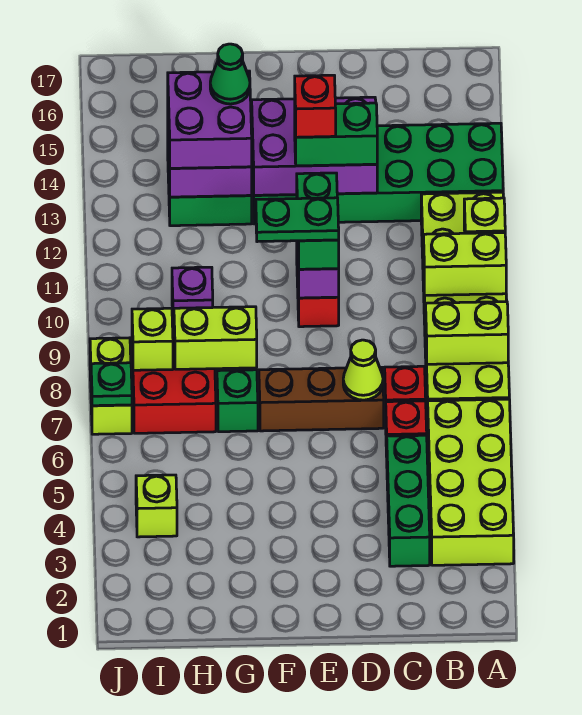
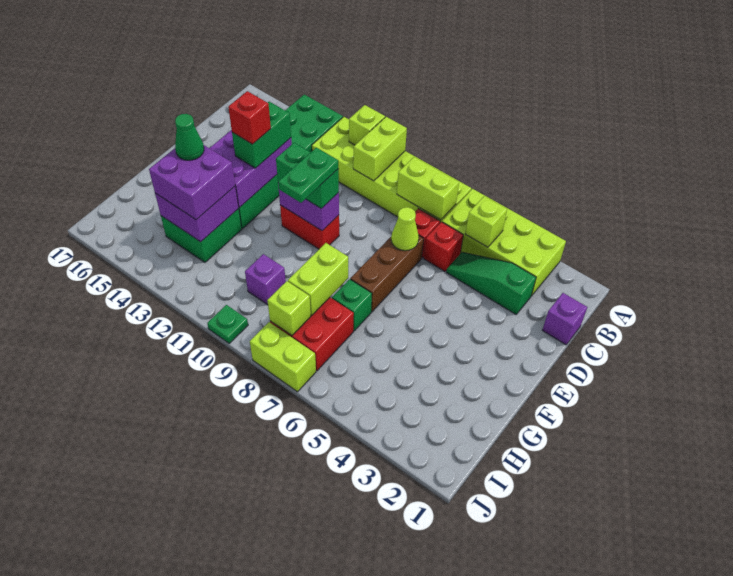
lime brick A8:B8 level 2 -> lime brick B7:B8 level 2
none -> purple brick C1 level 1
green brick C3:C5 level 1 -> green slope C3:C5 level 1 top 3
lime brick I4 level 1 -> lime brick B5 level 2
green plate J7 level 2 -> green plate J10 level 1

